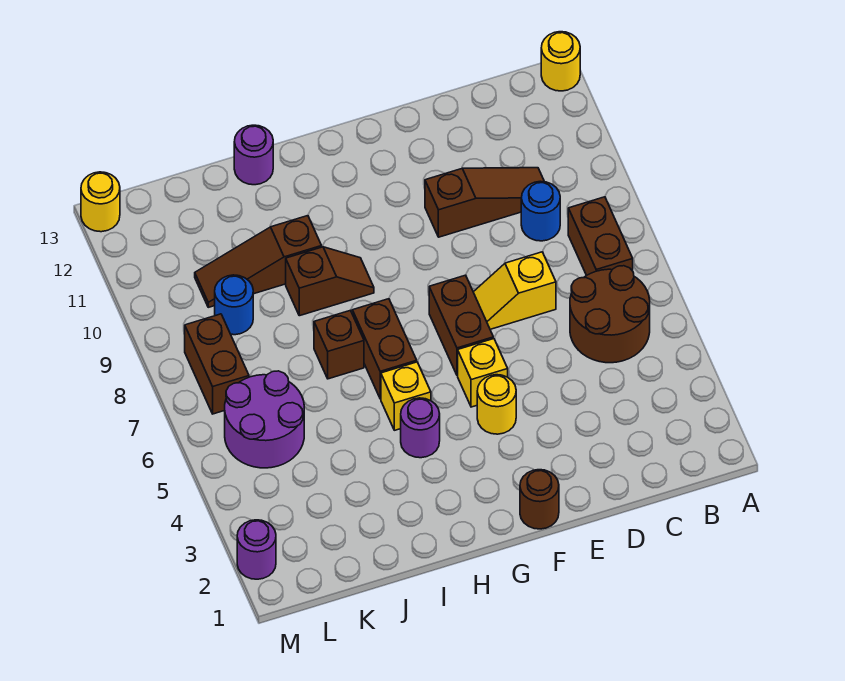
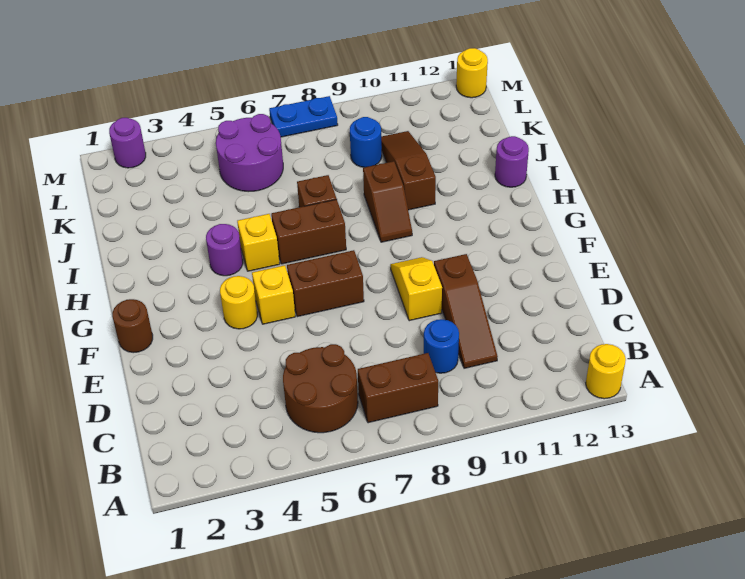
yellow slope D7:E7 level 1 top D -> yellow slope E9:F9 level 1 top E
brown brick L7:L8 level 1 -> none
none -> blue plate M7:M8 level 1

